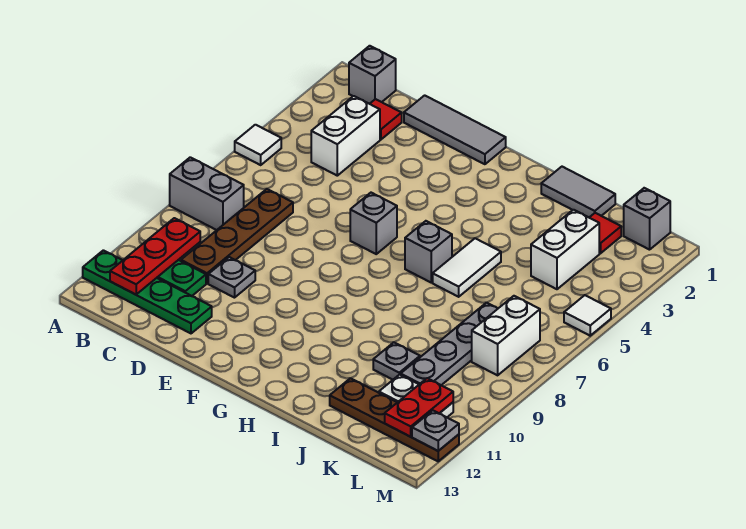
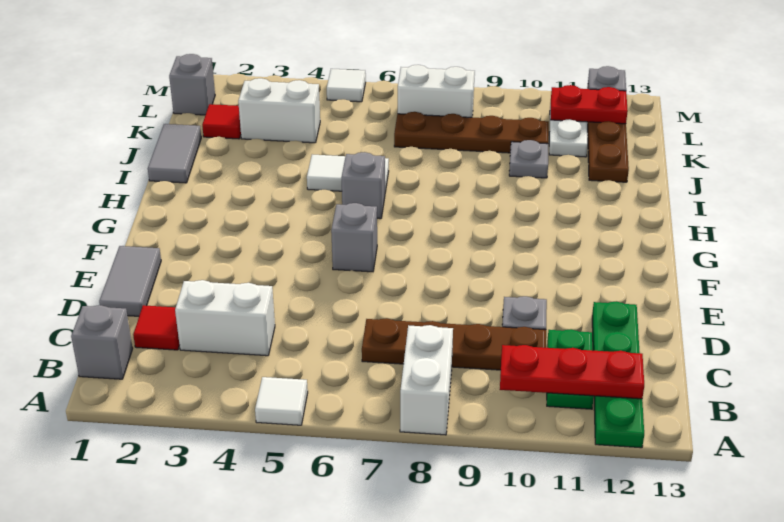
grey brick A8:B8 level 1 -> white brick A8:B8 level 1
grey tile D1:F1 level 1 -> grey tile D1:E1 level 1
grey plate K7:K10 level 1 -> brown plate K7:K10 level 1

